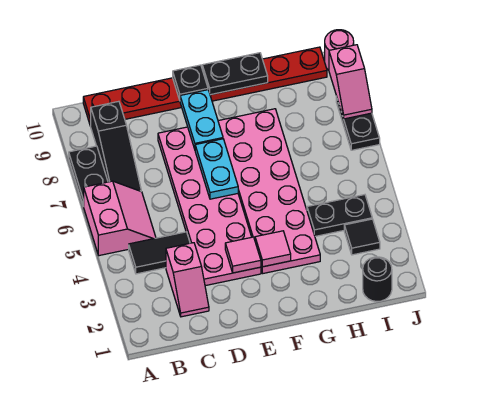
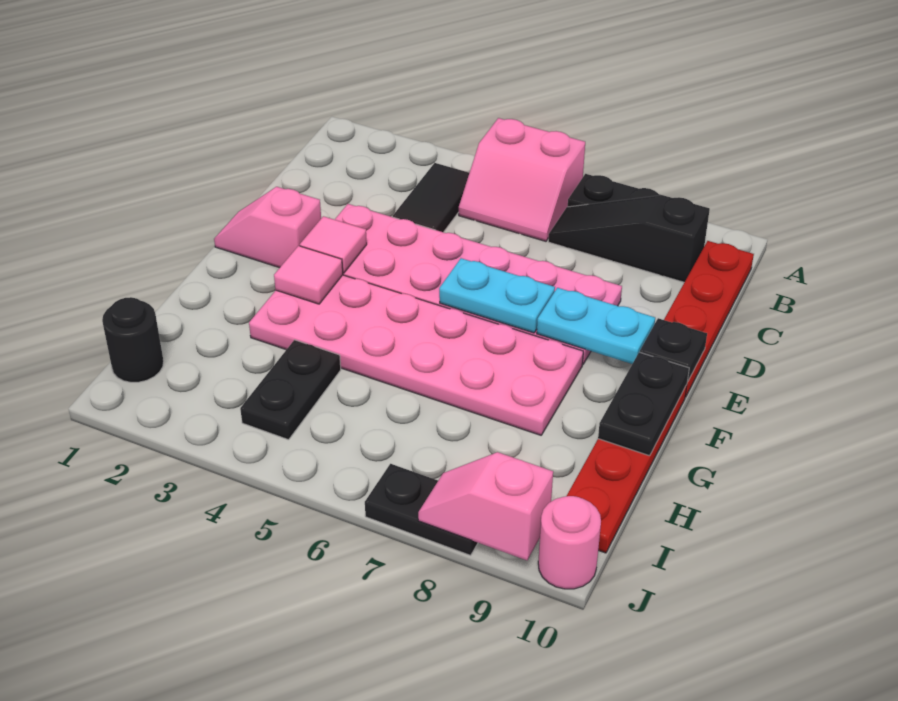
pink slope C2:C3 level 1 top 3 -> pink slope E1:E2 level 1 top 2
black tile I3 level 1 -> none

